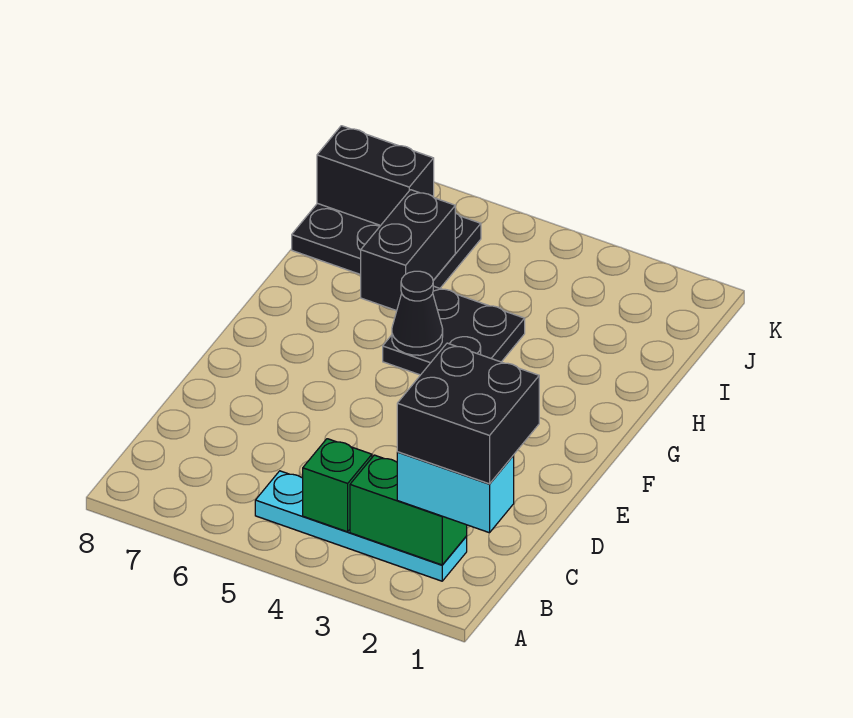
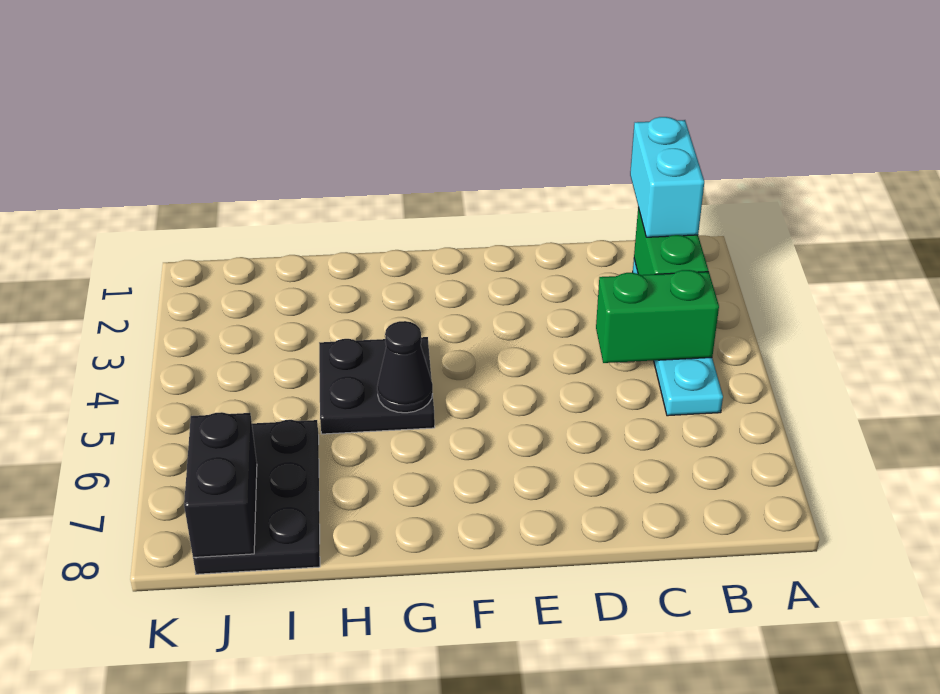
black brick B1:C2 level 4 -> none
green brick B4 level 2 -> green brick B4:C4 level 2
black brick H6:I6 level 2 -> none

